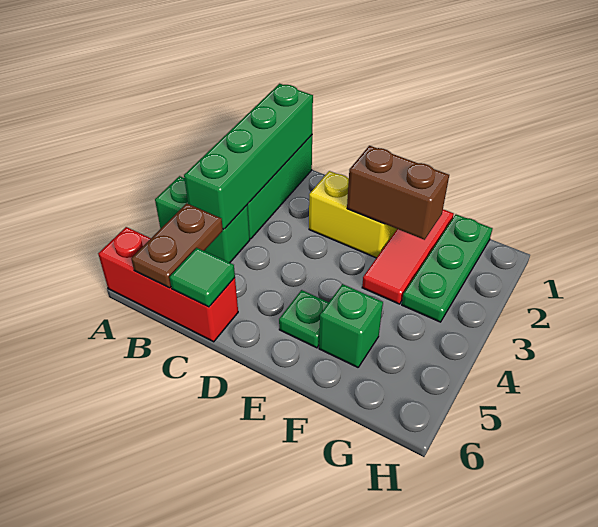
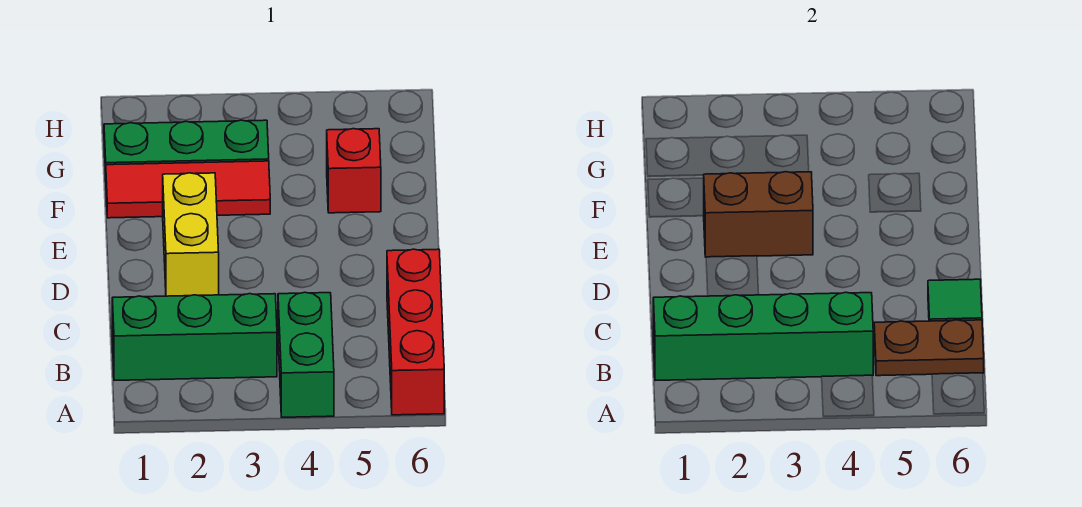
brown brick E2:F2 level 2 -> brown brick E2:E3 level 2
green plate E5 level 1 -> none
green brick F5 level 1 -> red brick F5 level 1

